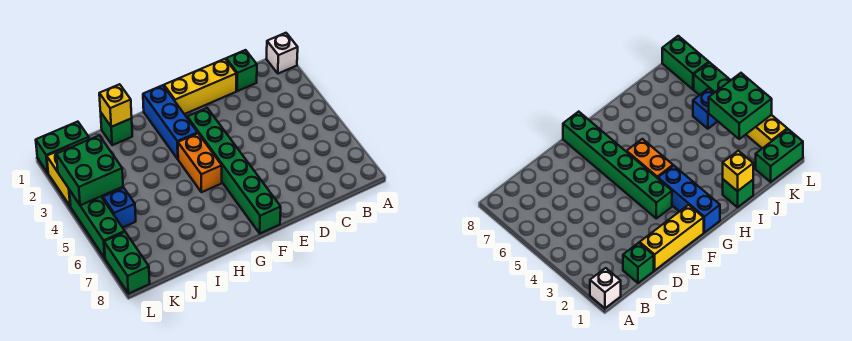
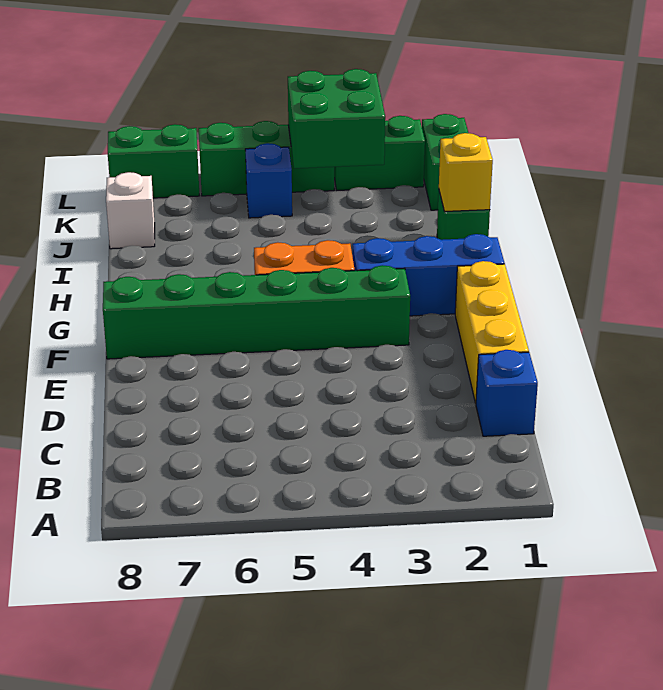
white brick A1 level 1 -> white brick J8 level 1
green brick C1 level 1 -> blue brick C1 level 1
yellow brick L2:L3 level 1 -> green brick L2:L3 level 1

